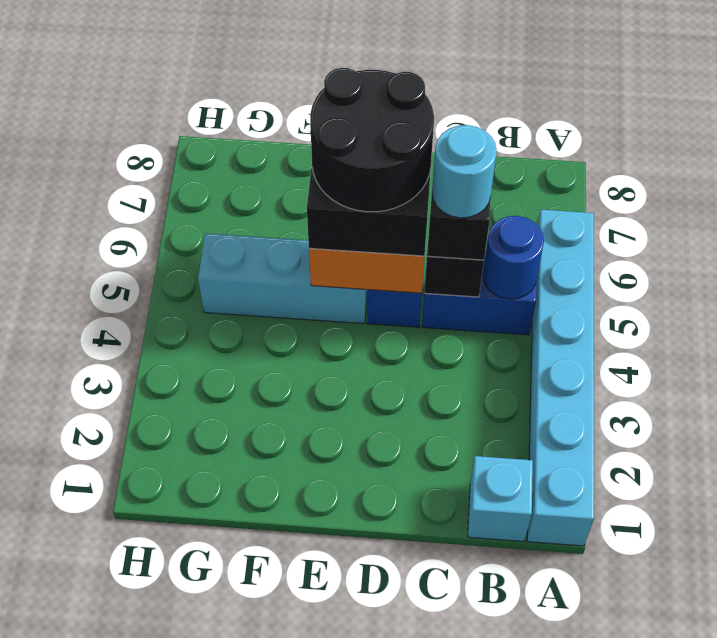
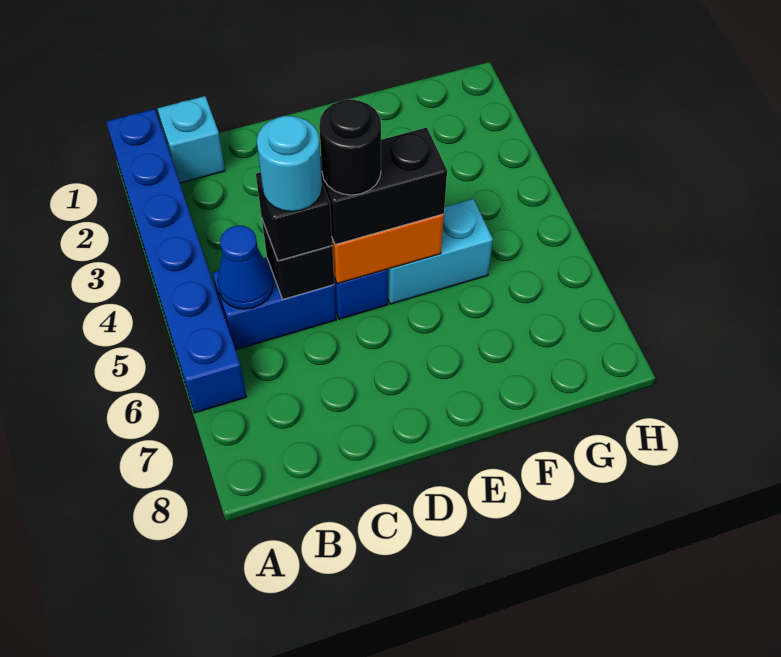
cyan brick A1:A6 level 1 -> blue brick A1:A6 level 1
blue round brick B5 level 2 -> blue cone B5 level 2
black round brick D5:E6 level 4 -> black round brick D5 level 4
cyan brick E5:G5 level 1 -> cyan brick E5:F5 level 1

